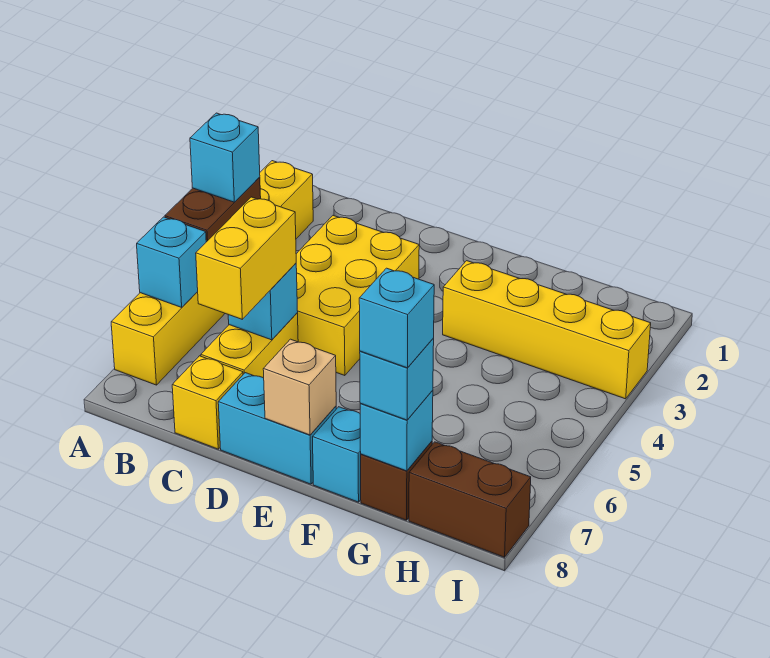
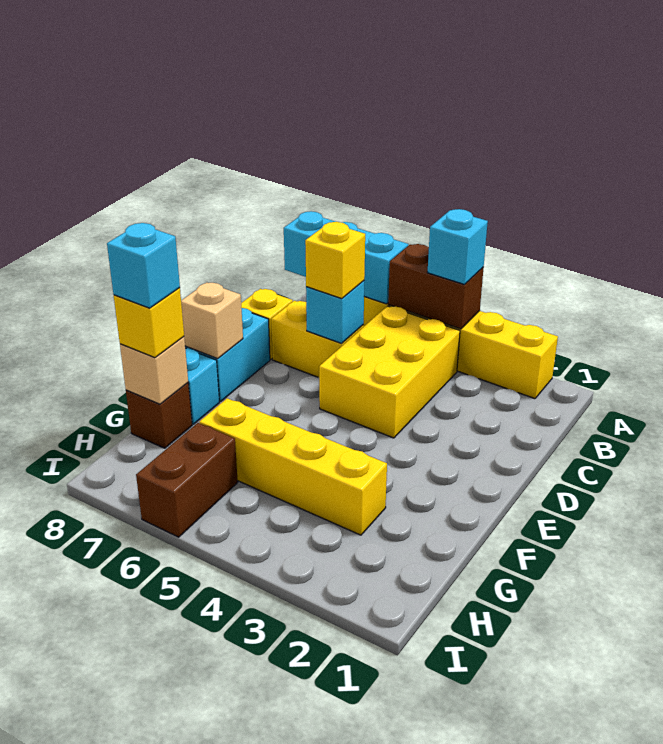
cyan brick A6 level 2 -> cyan brick A6:A8 level 2
yellow brick C3:D5 level 1 -> yellow brick B4:D5 level 1
yellow brick C6:C7 level 3 -> yellow brick C6 level 3
yellow brick F3:I3 level 1 -> yellow brick G3:G6 level 1
cyan brick G8 level 2 -> tan brick G8 level 2
cyan brick G8 level 3 -> yellow brick G8 level 3
brown brick H8:I8 level 1 -> brown brick H6:I6 level 1

